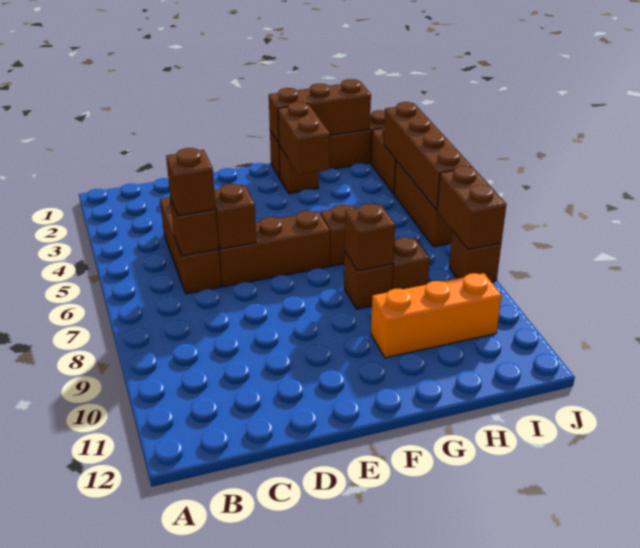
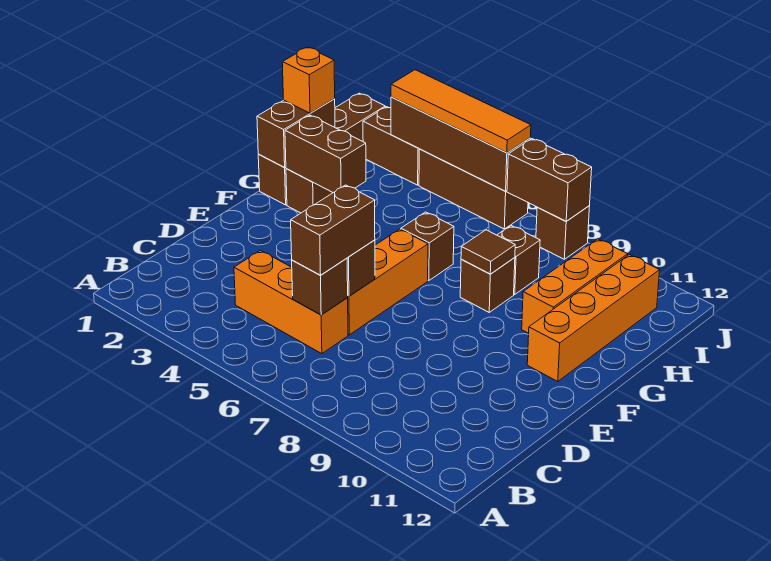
brown brick C4:C6 level 1 -> orange brick C4:C6 level 1
brown brick C6 level 3 -> brown brick C6:D6 level 3
brown brick D6:F6 level 1 -> orange brick D6:F6 level 1
none -> orange brick F11:I11 level 1
brown brick G1:I1 level 2 -> brown brick G1:H1 level 2
brown brick G8 level 2 -> brown tile G8 level 2
none -> orange brick H1 level 3
none -> orange tile J3:J6 level 3

